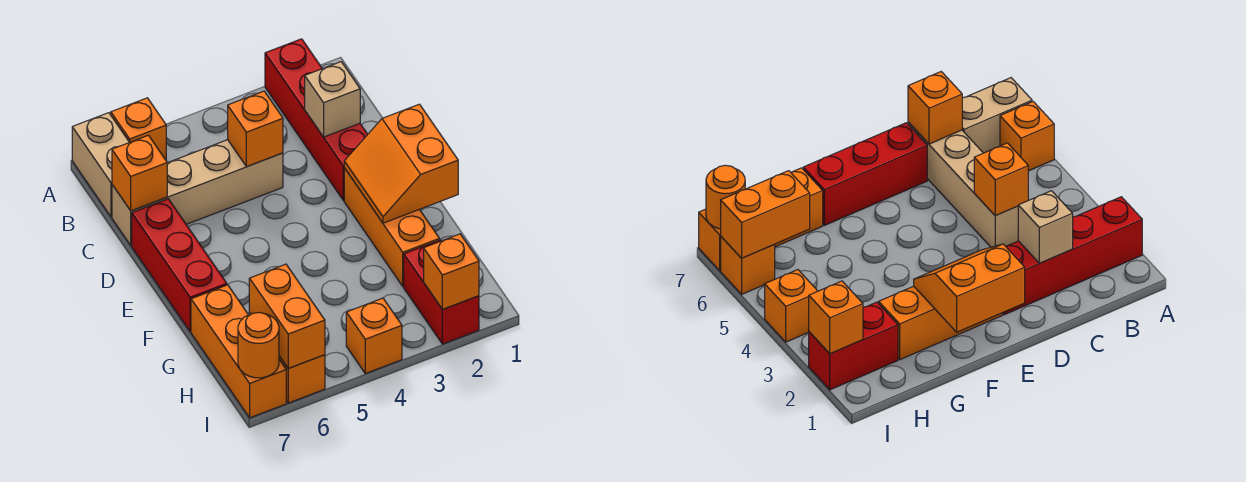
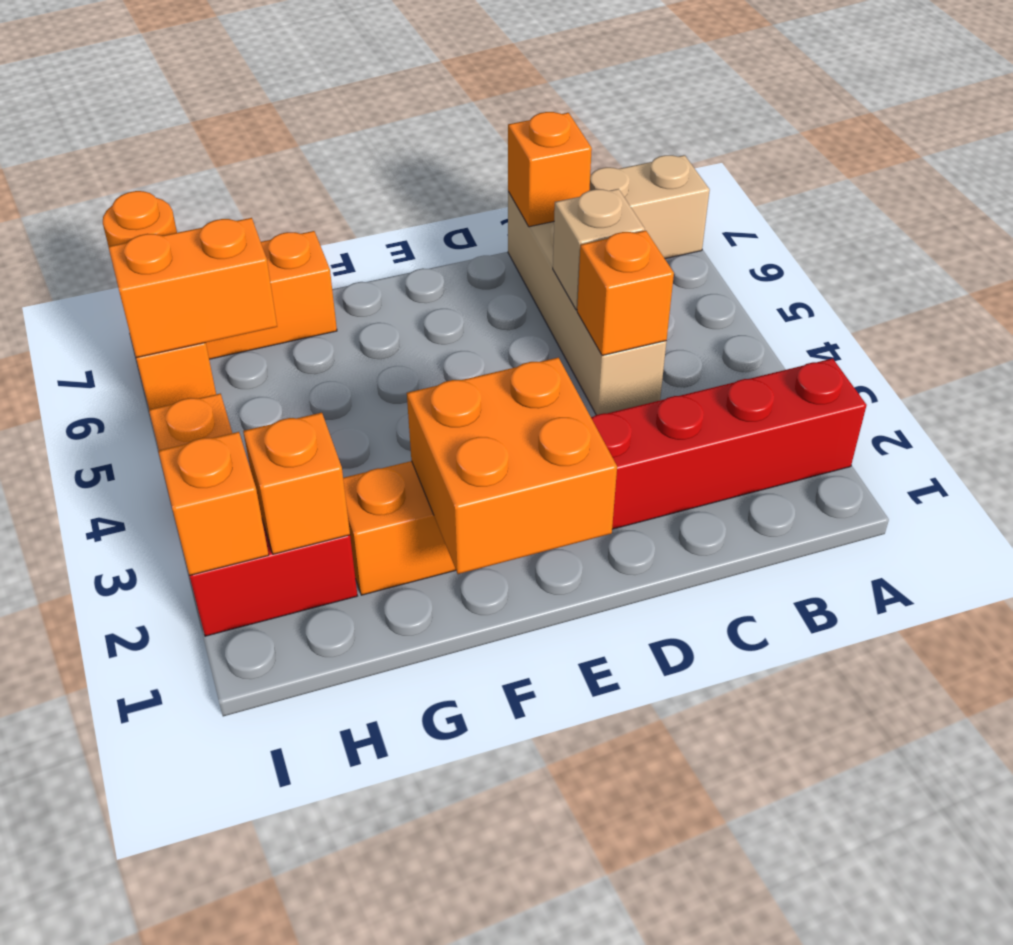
orange brick A6 level 1 -> orange brick H2 level 2
tan brick C2 level 2 -> tan brick C5 level 2
red brick D7:F7 level 1 -> none
orange slope E1:F2 level 2 top 1 -> orange brick E1:F2 level 2

